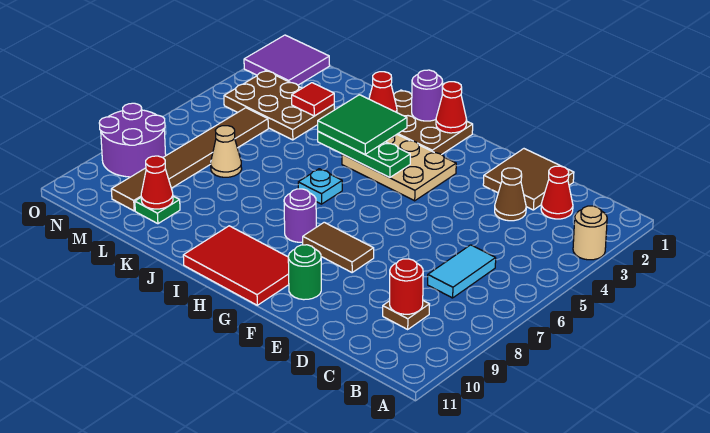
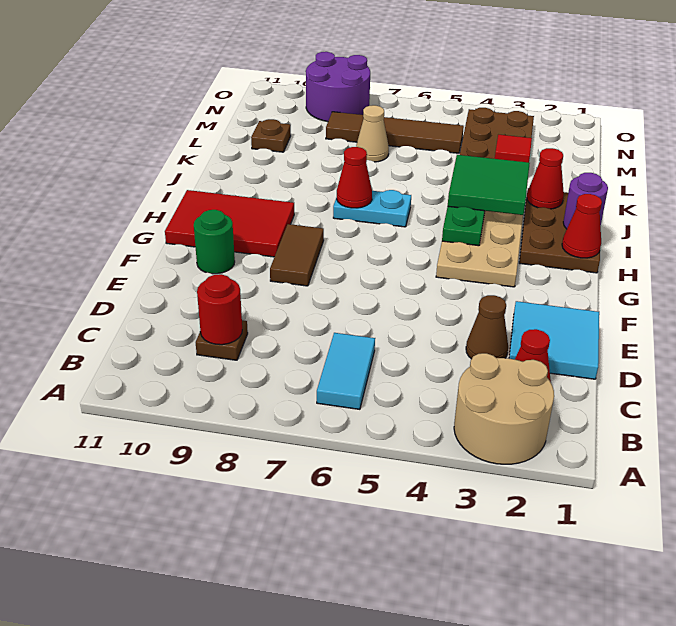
tan round brick A3 level 1 -> tan round brick A2:B3 level 1
cyan tile C6:C7 level 1 -> cyan tile B6:C6 level 1
brown tile D1:E2 level 1 -> cyan tile D1:E2 level 1
red tile G10:I11 level 1 -> red tile G9:H11 level 1
purple round brick H8 level 1 -> none
cyan plate I6 level 1 -> cyan plate I6:I7 level 1
green plate L10 level 1 -> brown plate L10 level 1
red cone L10 level 2 -> red cone I7 level 2
brown tile M5:M10 level 1 -> brown tile M5:M8 level 1
purple tile N1:O2 level 1 -> none

